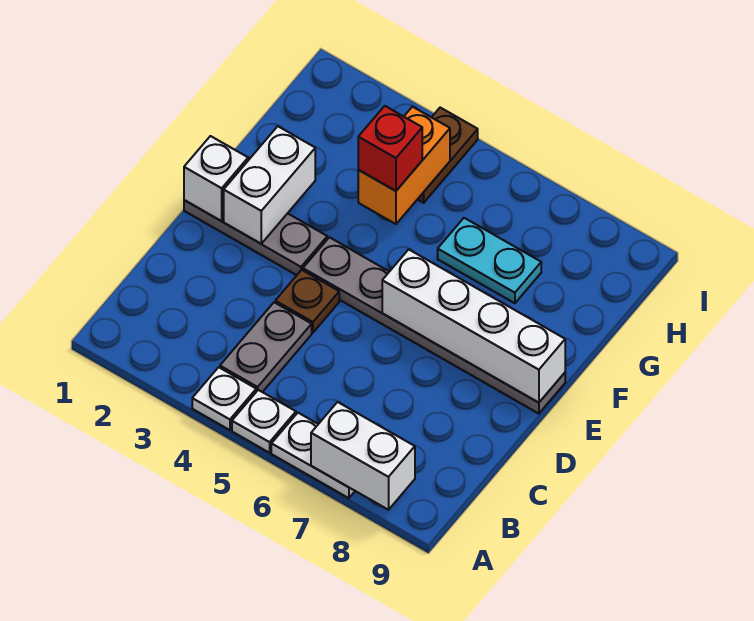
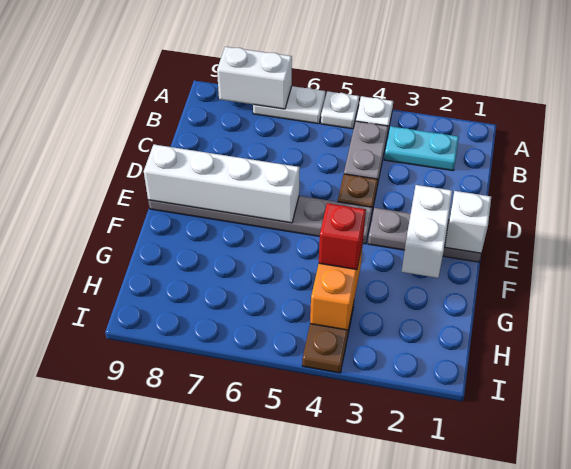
cyan plate G6:G7 level 1 -> cyan plate B2:B3 level 1

